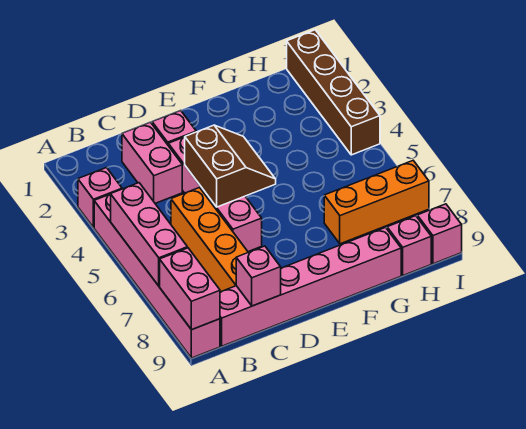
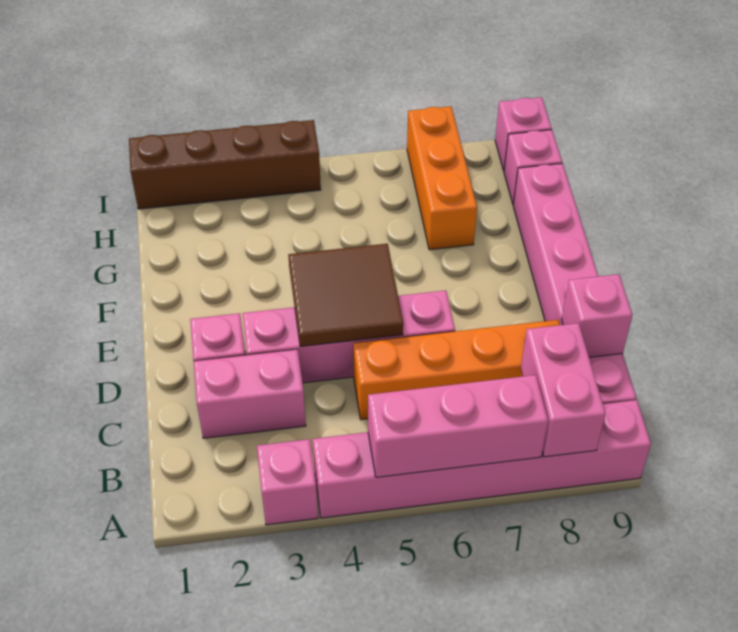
pink brick A8:A9 level 2 -> pink brick A8:B8 level 2
brown slope D4:E5 level 2 top D -> brown tile D4:E5 level 2

